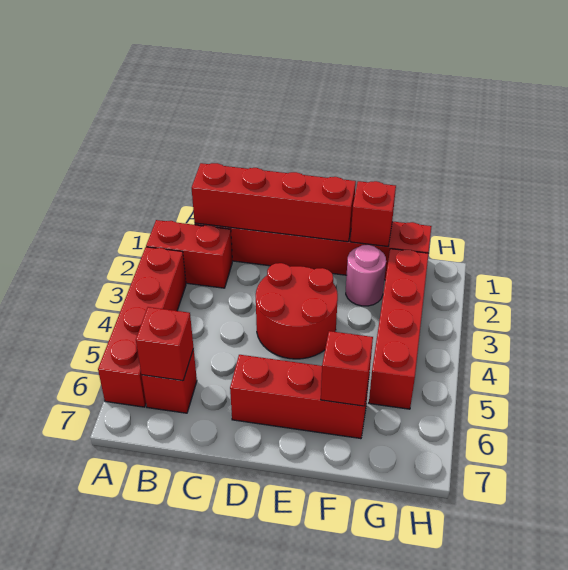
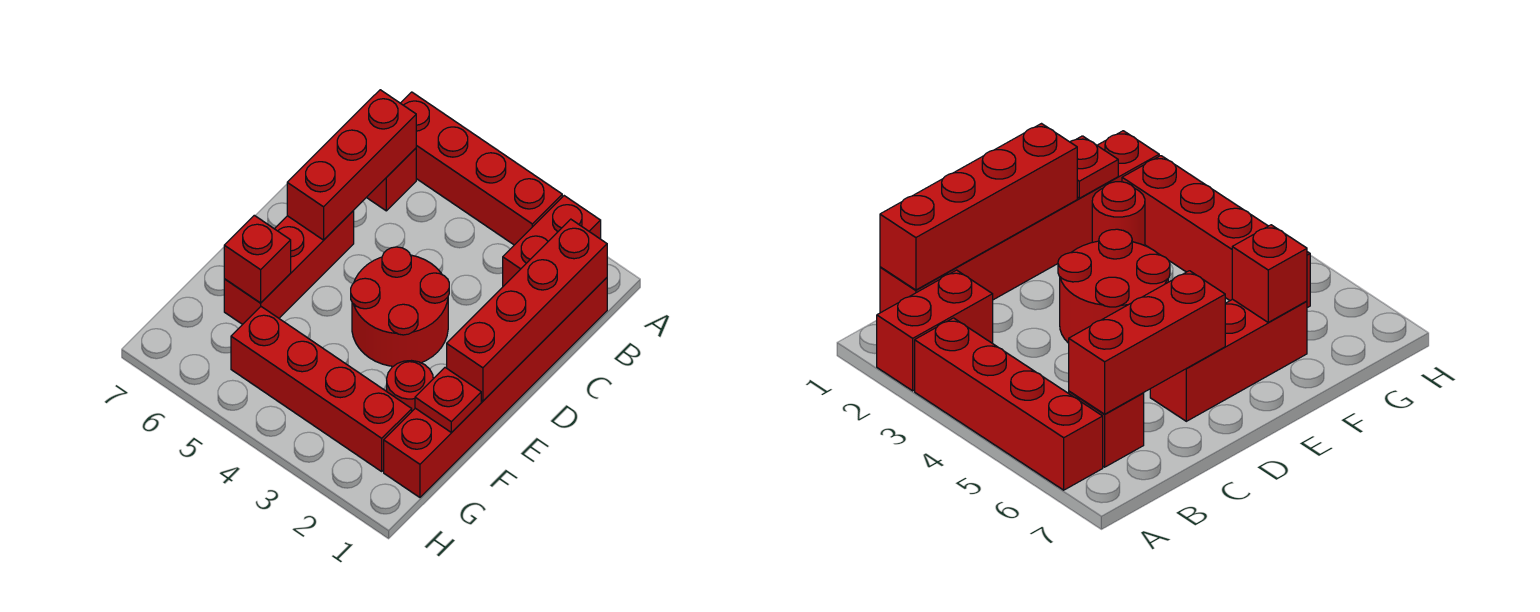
red brick B6 level 2 -> red brick B6:D6 level 2
red brick F1 level 2 -> red plate F1 level 2
pink round brick F2 level 1 -> red round brick F2 level 1

